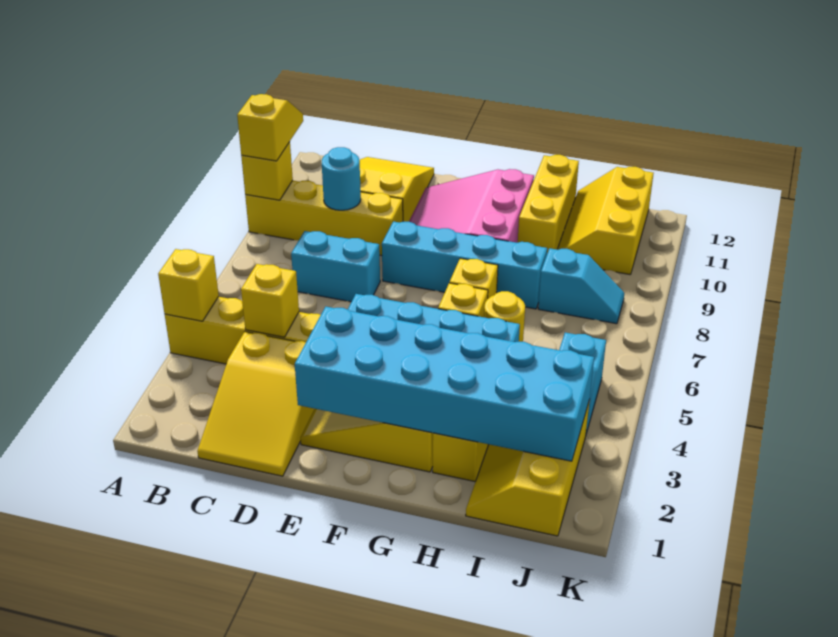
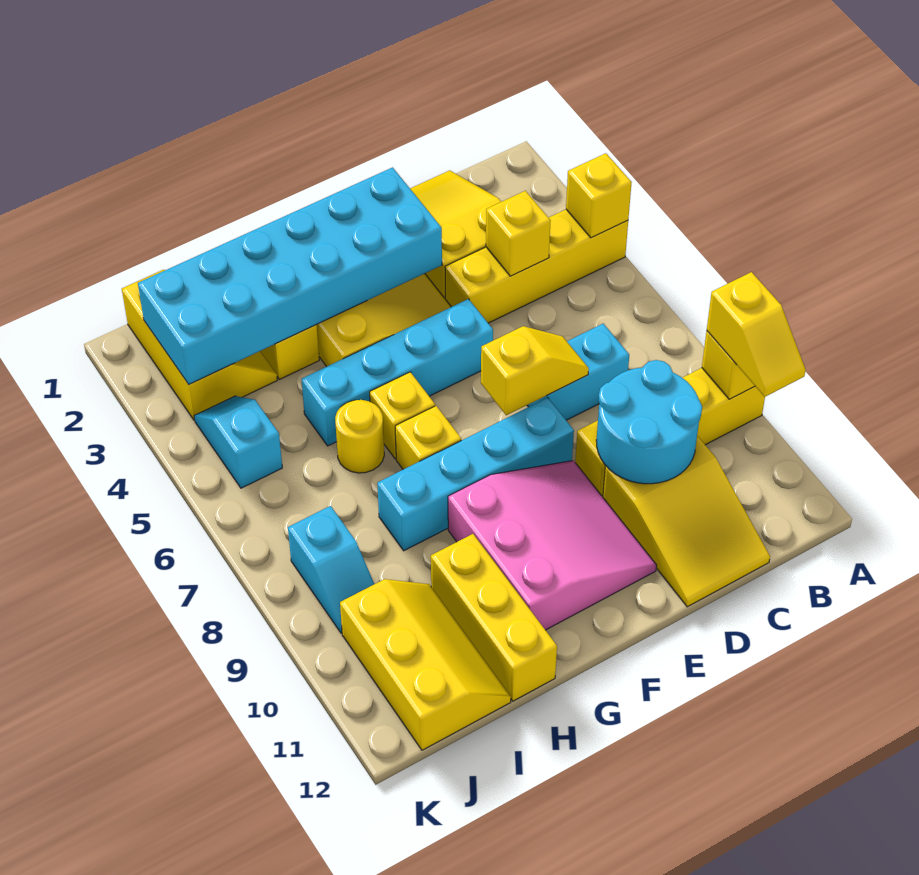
cyan round brick C9 level 2 -> cyan round brick C9:D10 level 2
none -> yellow slope D7:E7 level 2 top E
cyan slope I8:J8 level 1 top I -> cyan slope J8:J9 level 1 top 8

